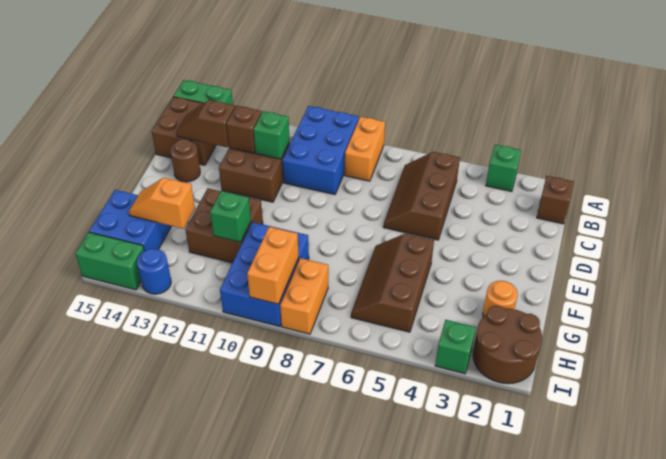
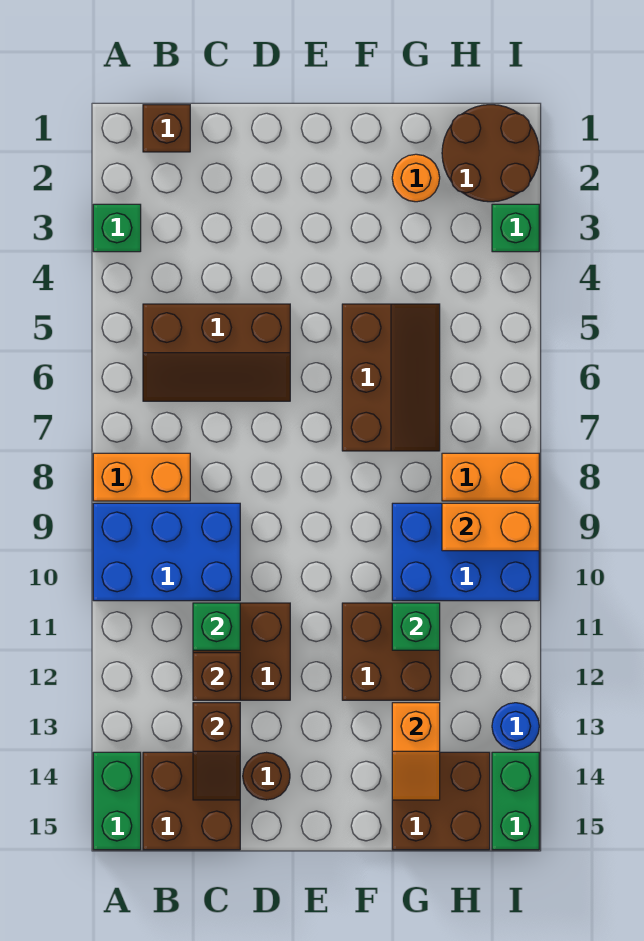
brown slope F5:H6 level 1 top 5 -> brown slope F5:G7 level 1 top F
blue brick G14:H15 level 1 -> brown brick G14:H15 level 1

